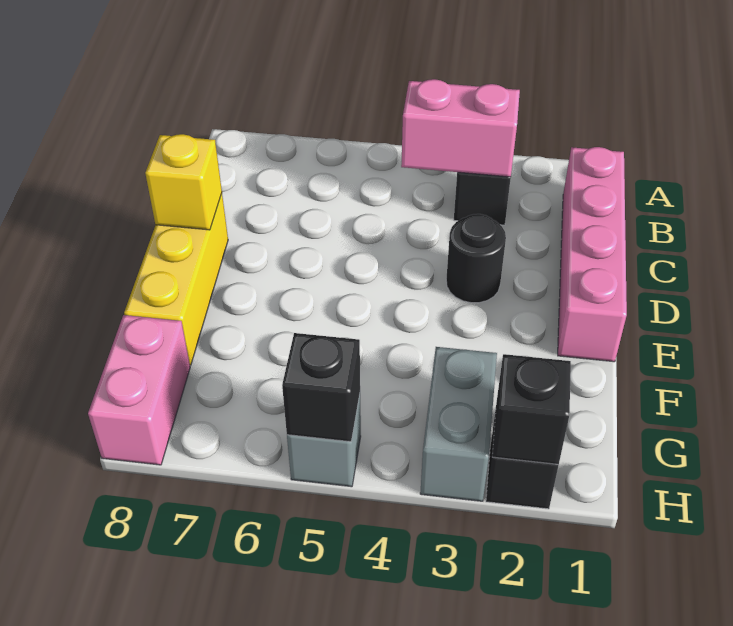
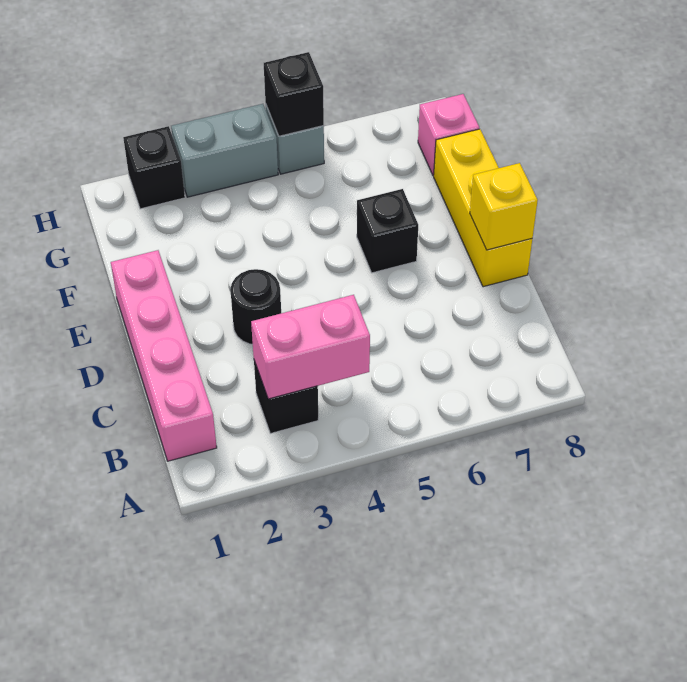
grey brick G3:H3 level 1 -> grey brick H3:H4 level 1
pink brick G8:H8 level 1 -> pink brick G8 level 1
black brick H2 level 2 -> black brick E6 level 1

